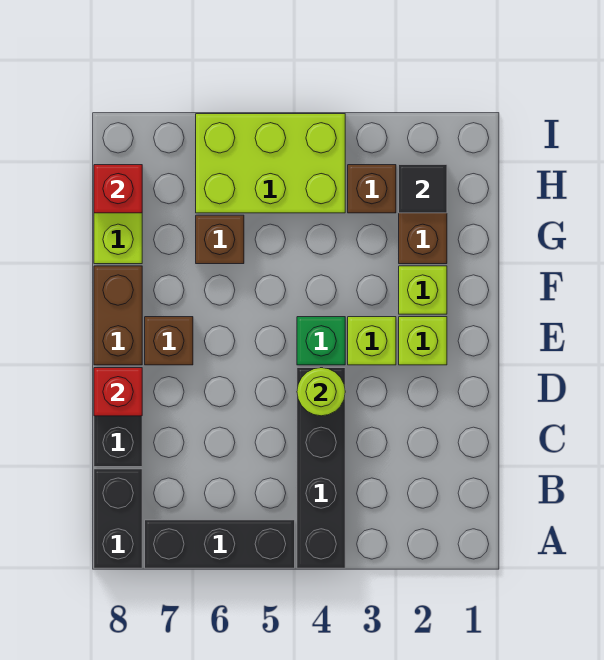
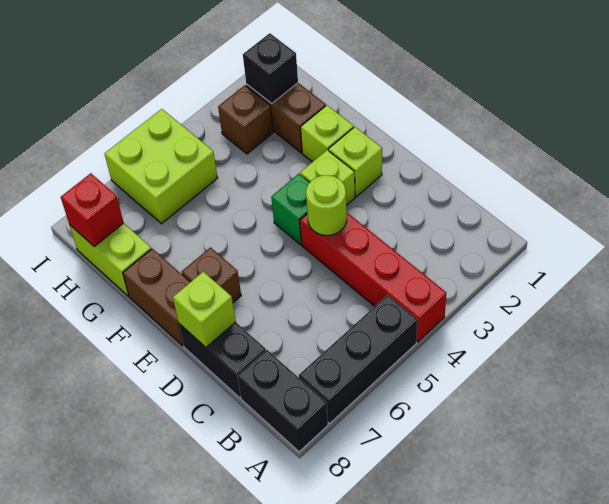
black brick A4:D4 level 1 -> red brick A4:D4 level 1
red brick D8 level 2 -> lime brick D8 level 2
brown brick G6 level 1 -> none
black tile H2 level 2 -> black brick H2 level 2
lime brick H4:I6 level 1 -> lime brick H5:I6 level 1

